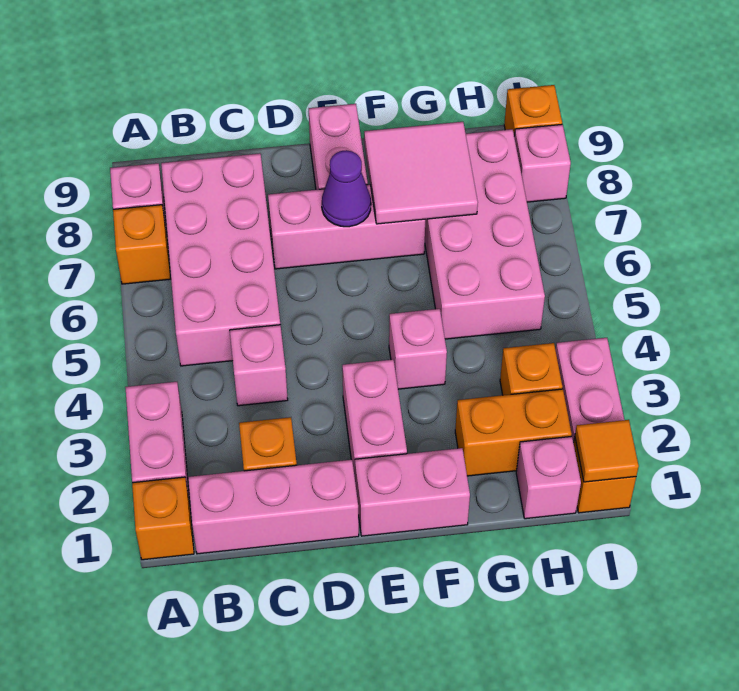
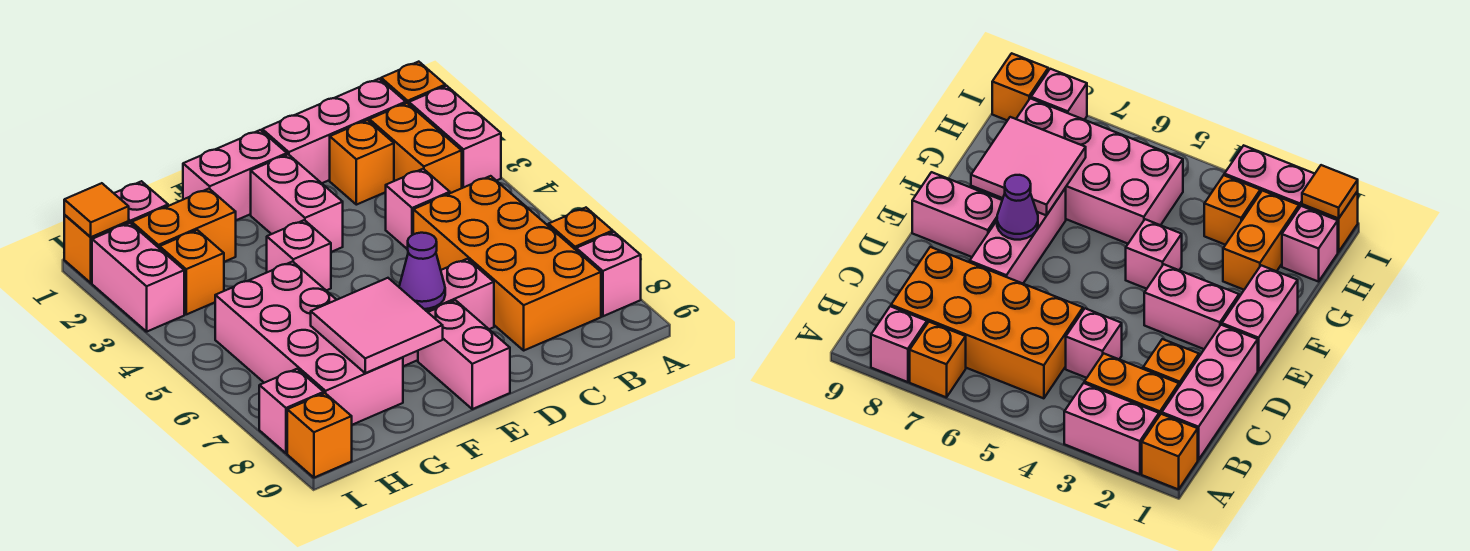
none -> orange brick B2:B3 level 1
pink brick B5:C8 level 1 -> orange brick B5:C8 level 1

